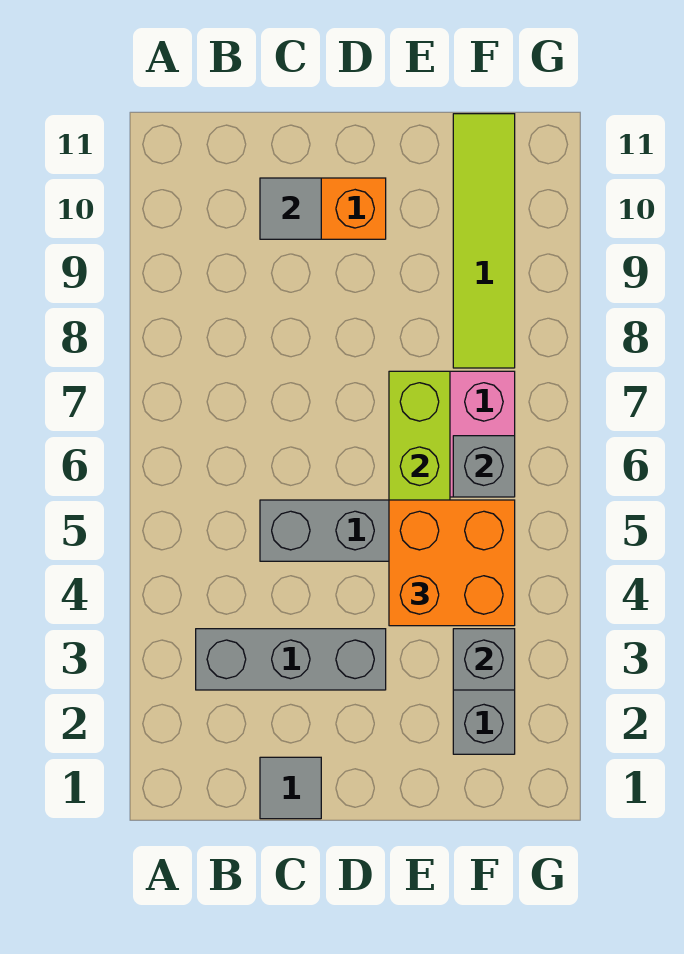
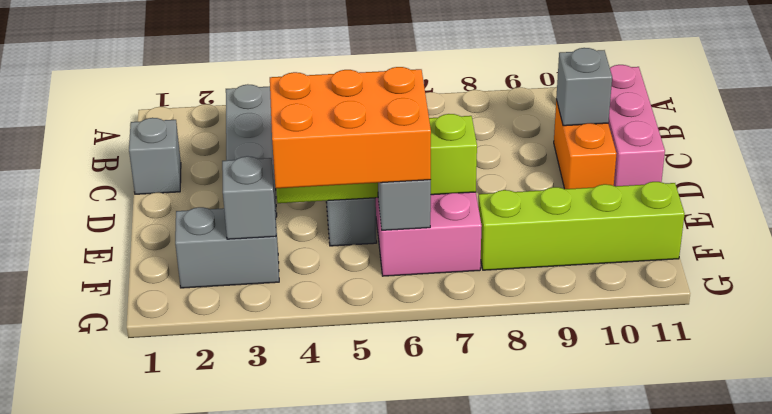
none -> pink brick B11:D11 level 1
grey tile C1 level 1 -> grey brick C1 level 1
grey tile C10 level 2 -> grey brick C10 level 2
orange brick E4:F5 level 3 -> orange brick E4:F6 level 3
lime tile F8:F11 level 1 -> lime brick F8:F11 level 1

